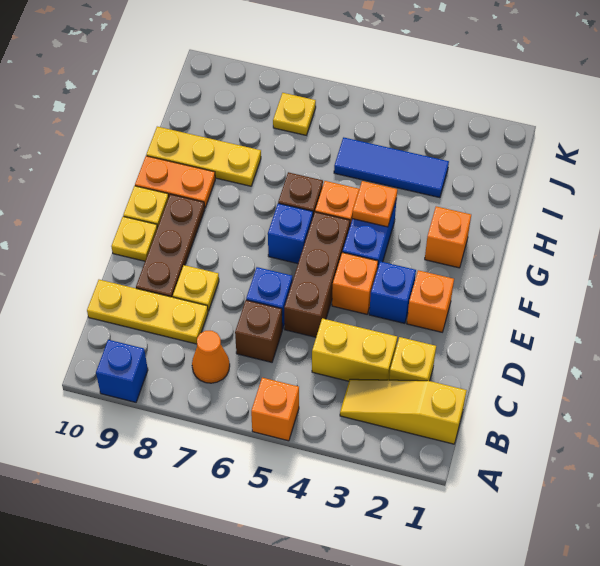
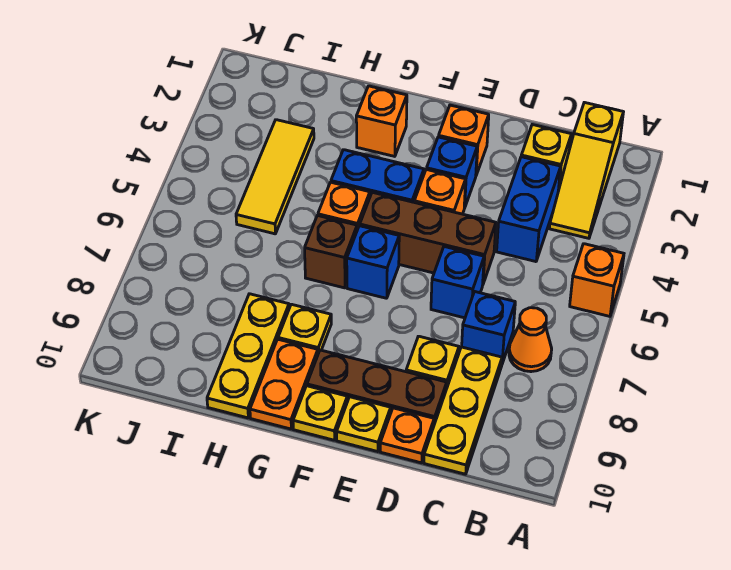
blue brick A9 level 1 -> blue brick C7 level 1
yellow brick C3:C4 level 1 -> blue brick C3:C4 level 1
brown brick C6 level 1 -> none
orange plate G4 level 2 -> orange plate D10 level 1
blue tile I3:I5 level 1 -> yellow tile I3:I5 level 1
yellow plate J7 level 1 -> yellow plate G8 level 1

